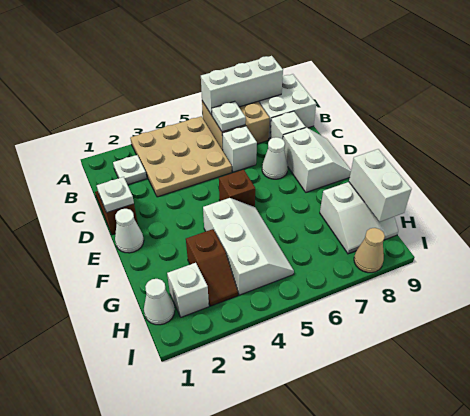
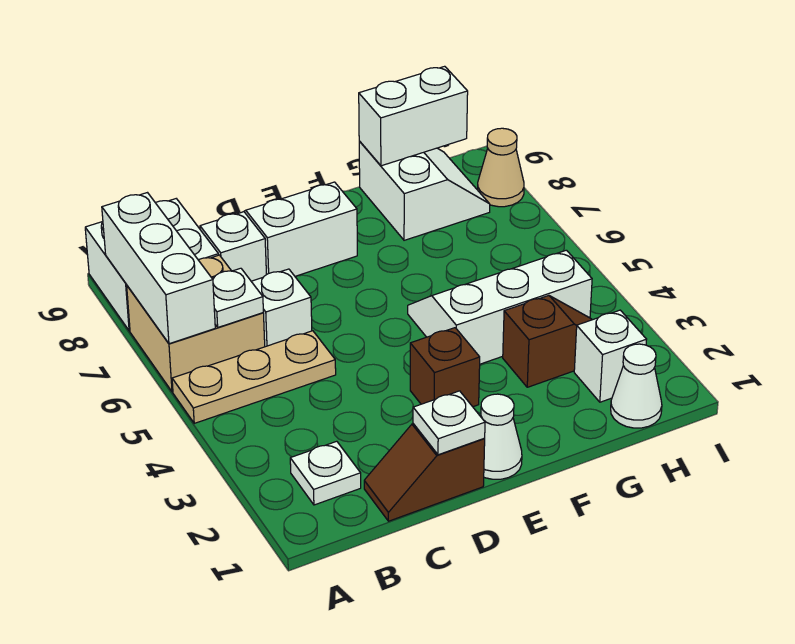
tan plate A3:C5 level 1 -> tan plate A5:C5 level 1
white cone D7 level 1 -> none
brown brick E5 level 1 -> brown brick E3 level 1

